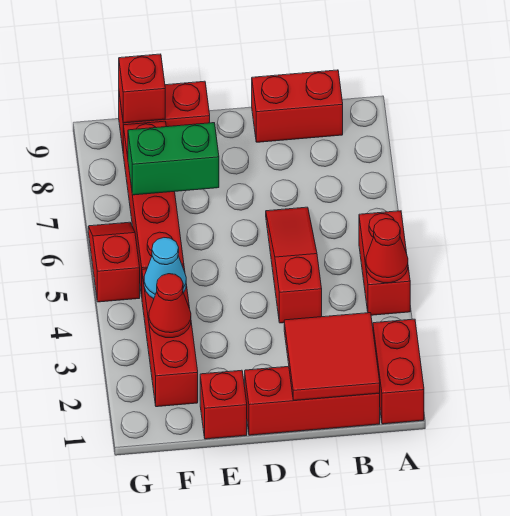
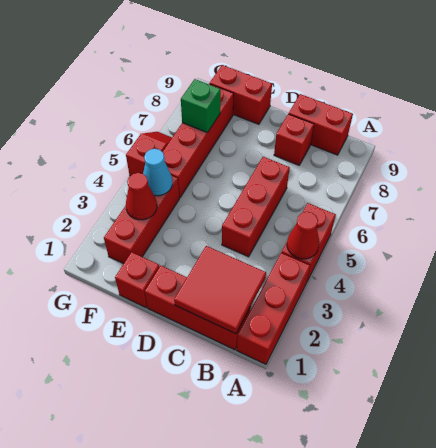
red brick A1:A2 level 1 -> red brick A1:A3 level 1
red slope C4:C6 level 1 top 4 -> red brick C4:C6 level 1
green brick E7:F7 level 2 -> green brick F7 level 2
red brick F9 level 2 -> red brick C8 level 1

